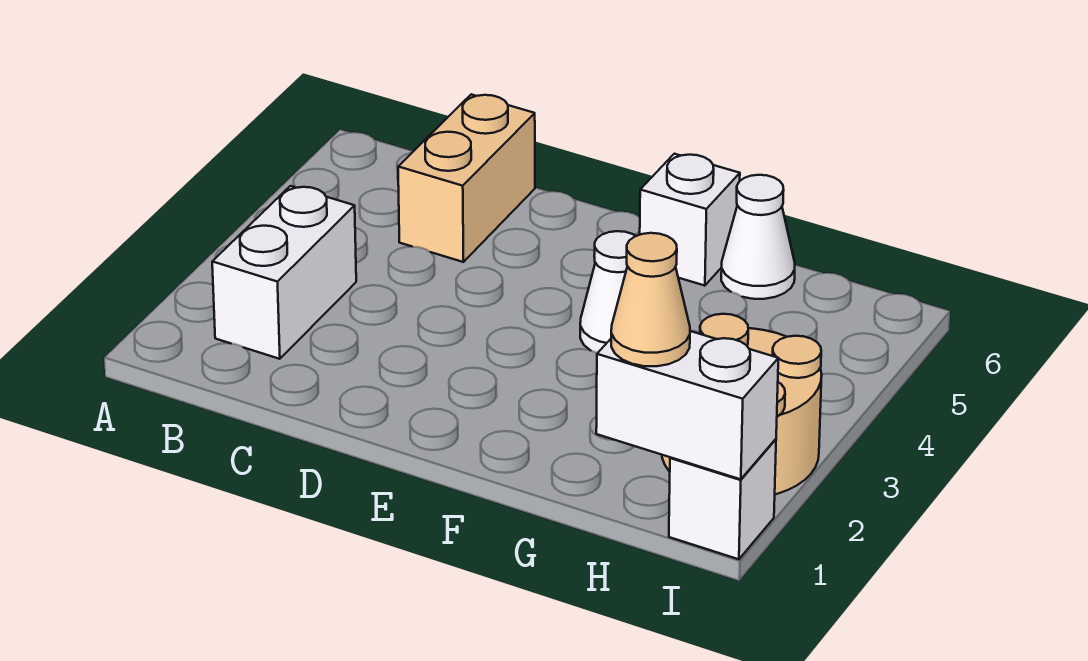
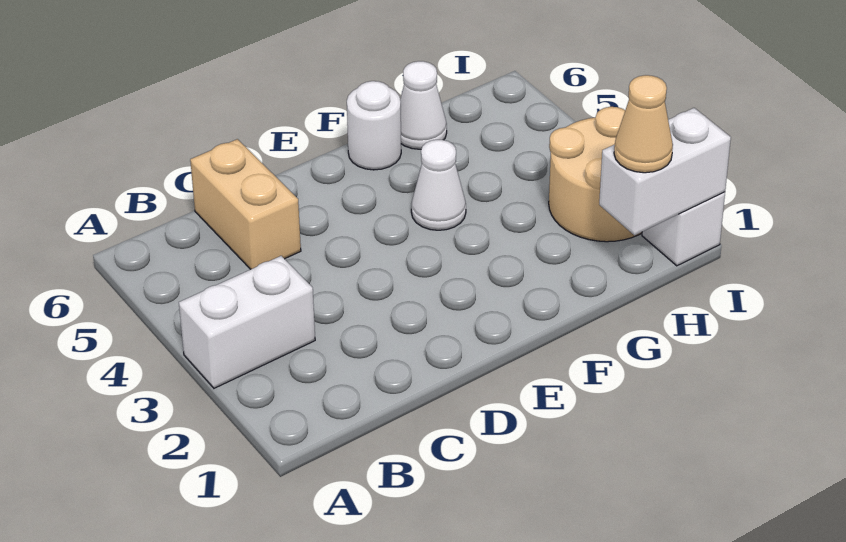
white brick B2:B3 level 1 -> white brick A3:B3 level 1
white brick F6 level 1 -> white round brick F6 level 1

